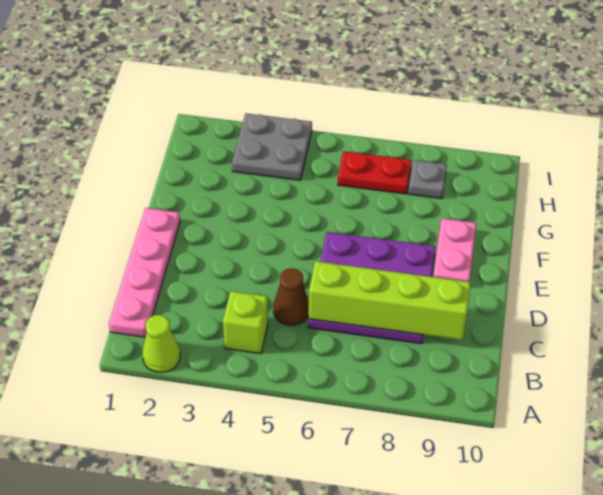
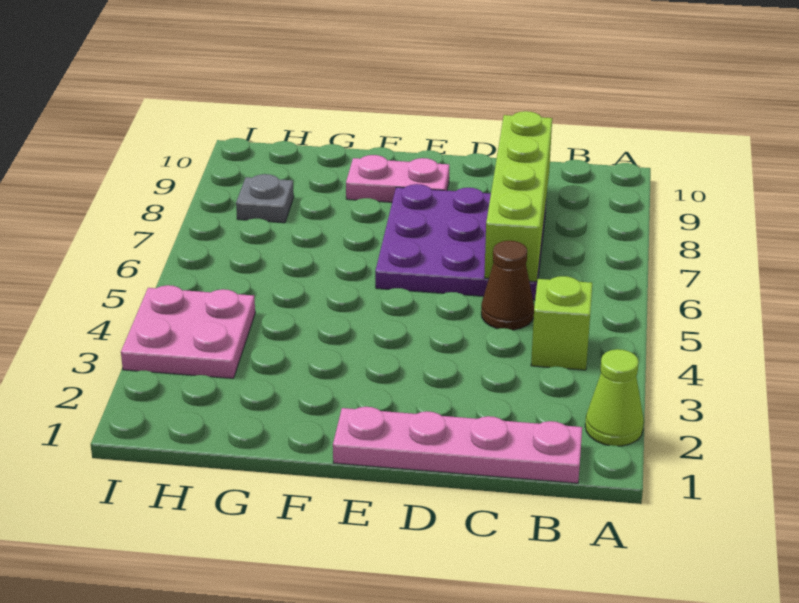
grey plate H3:I4 level 1 -> pink plate H3:I4 level 1
red plate H6:H7 level 1 -> none

